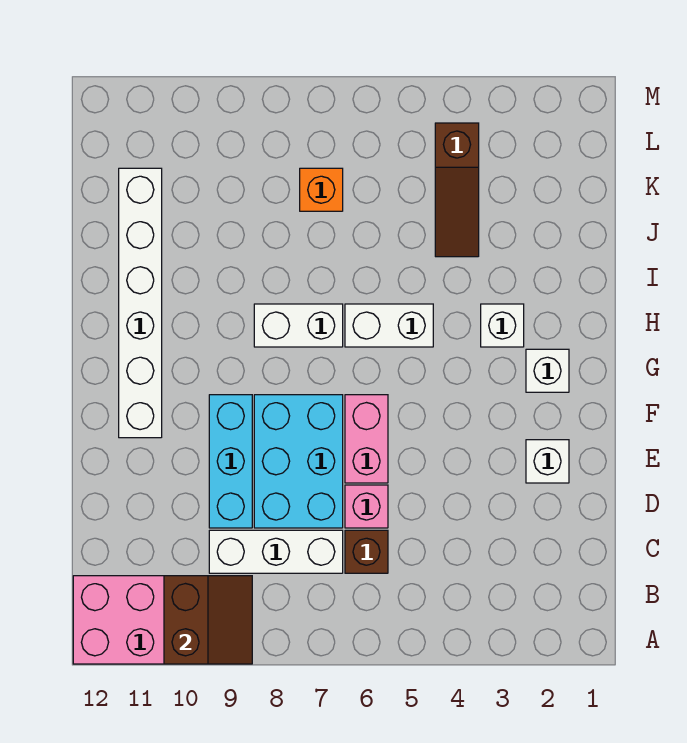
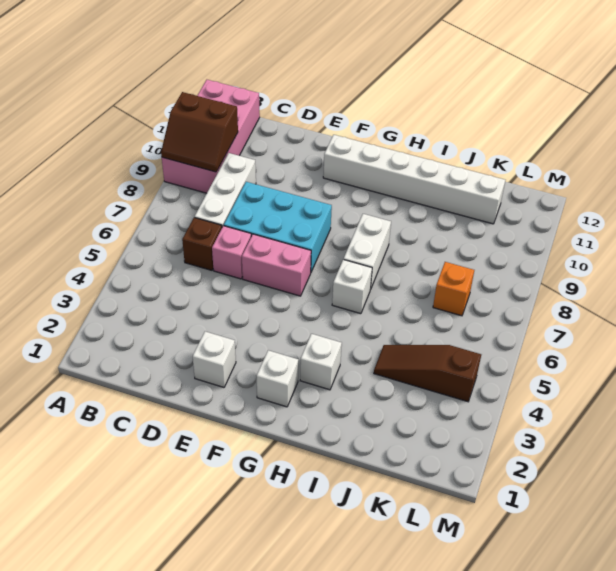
cyan brick D9:F9 level 1 -> none
white brick H5:H6 level 1 -> white brick H6 level 1

